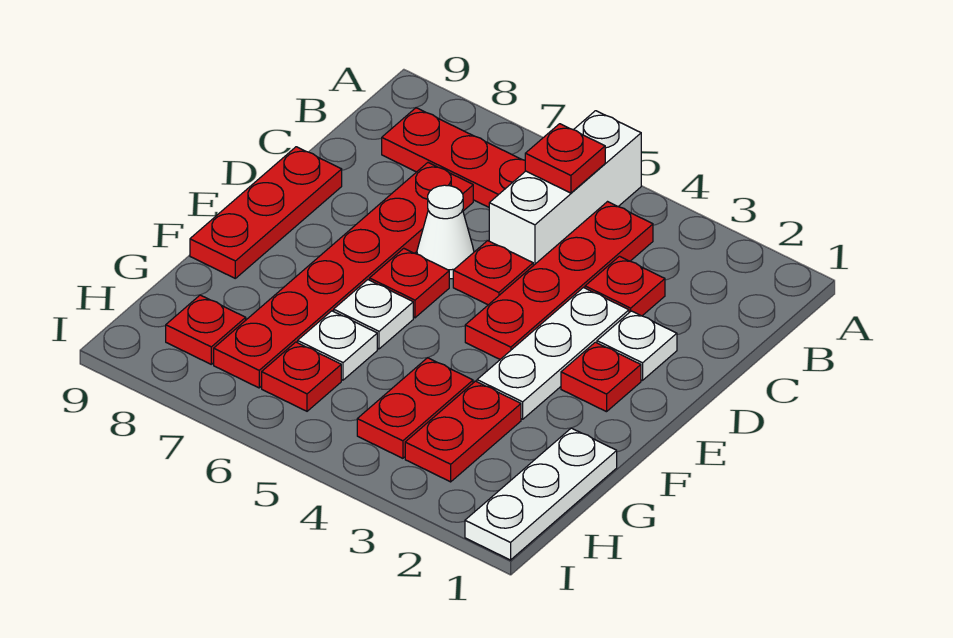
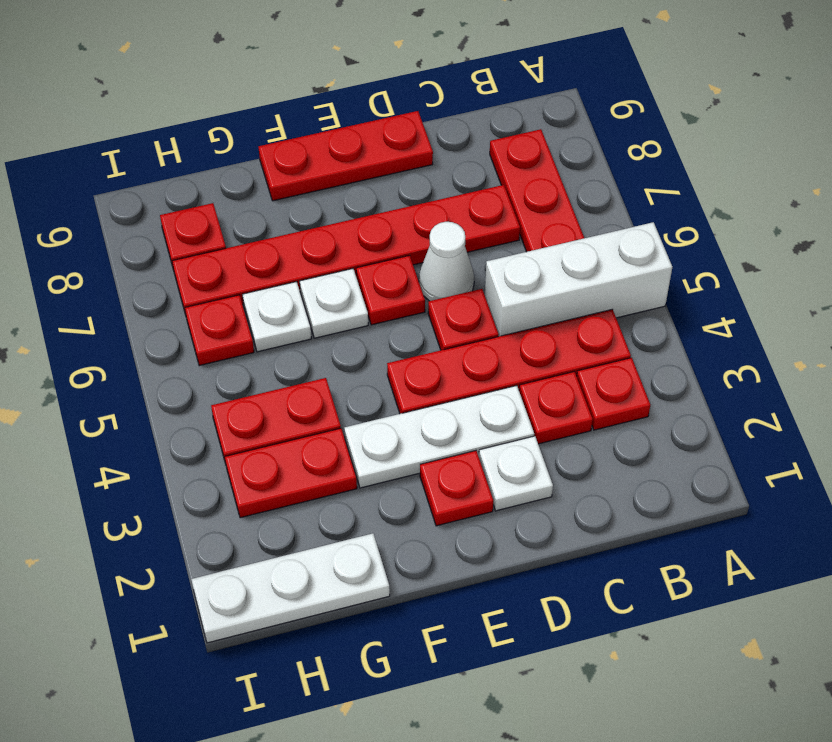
red plate B5 level 2 -> red plate B3 level 1

